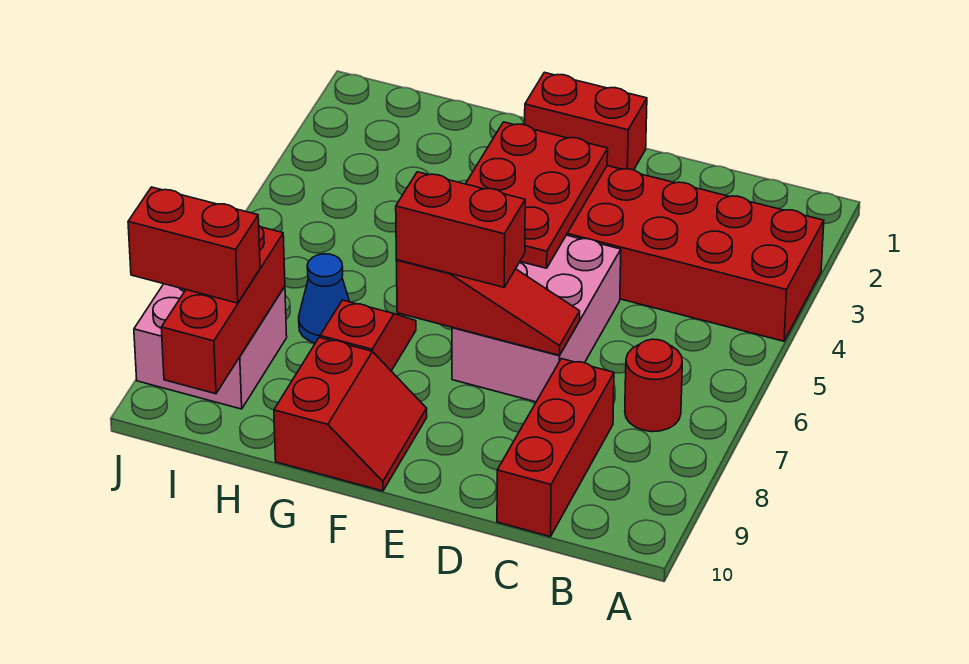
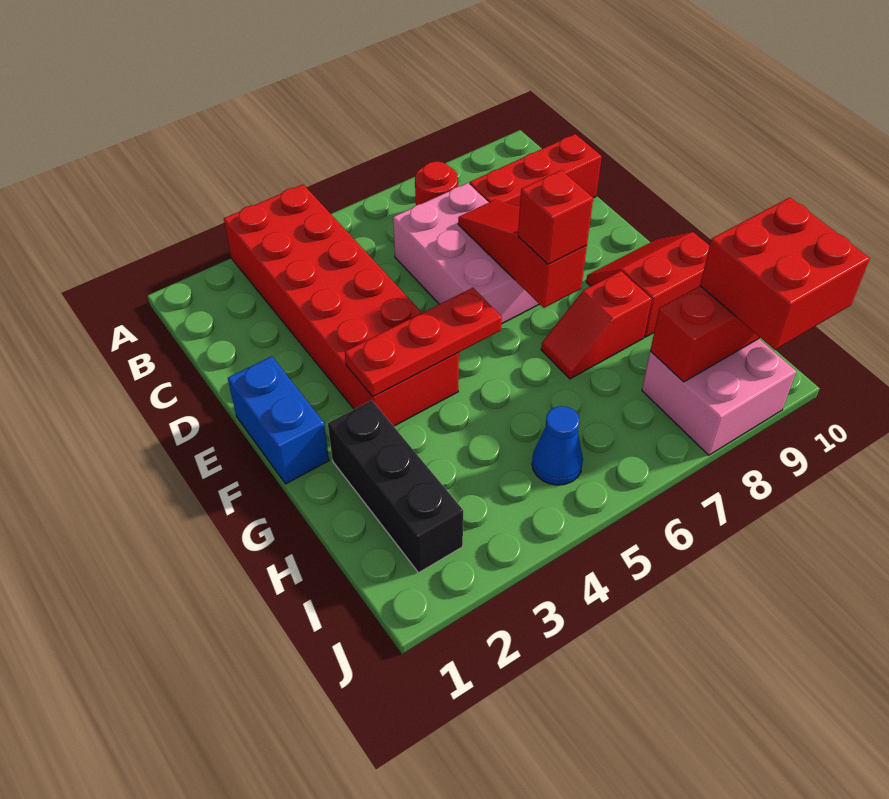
pink brick D5:E7 level 1 -> pink brick C6:E7 level 1
red brick E1:F1 level 1 -> blue brick E1:F1 level 1
red plate E3:F5 level 2 -> red plate F3:F5 level 2
red brick E7:F7 level 3 -> red brick F7 level 3
none -> black brick G2:I2 level 1
blue cone H7 level 1 -> blue cone I5 level 1
red brick I9:J9 level 3 -> red brick I9:J10 level 3

